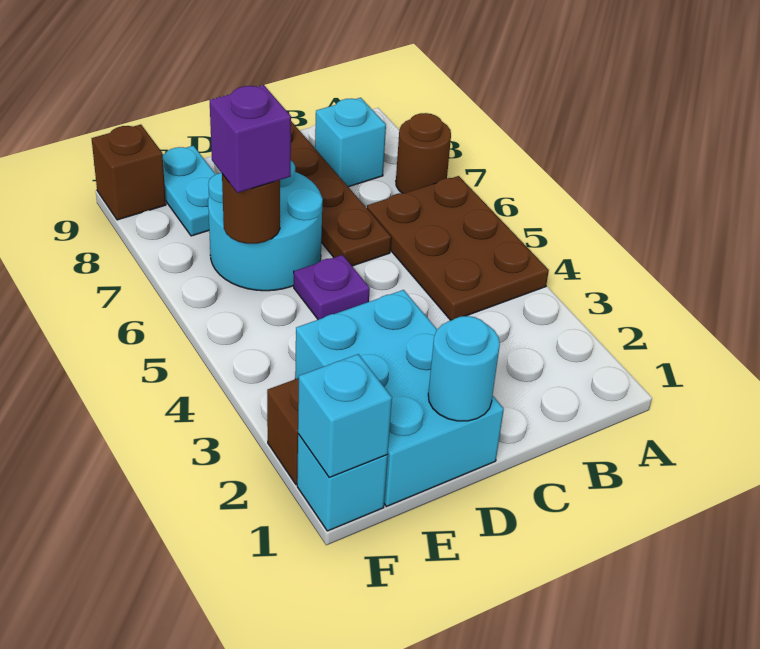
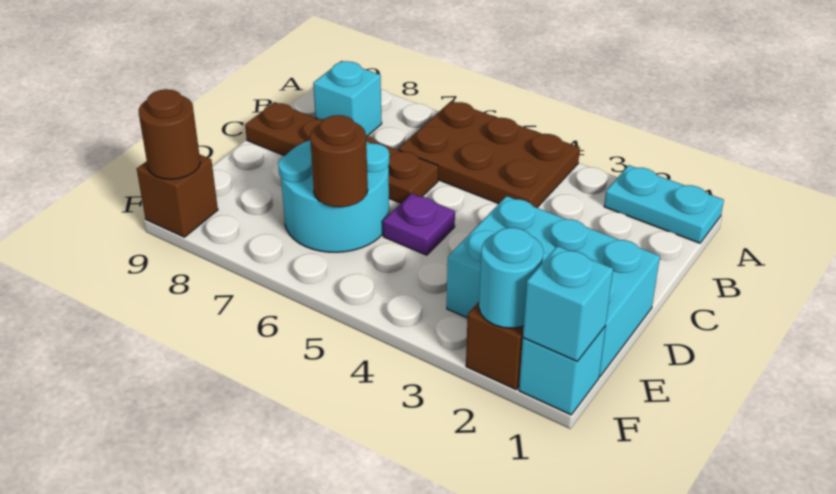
brown round brick A7 level 1 -> brown round brick F9 level 2
cyan round brick D1 level 2 -> cyan round brick F2 level 2
purple brick E6 level 3 -> none
cyan plate E8:E9 level 1 -> cyan plate A1:A2 level 1

